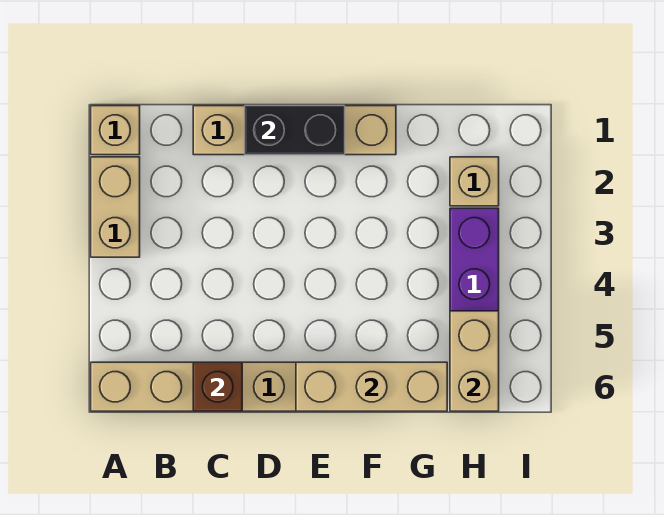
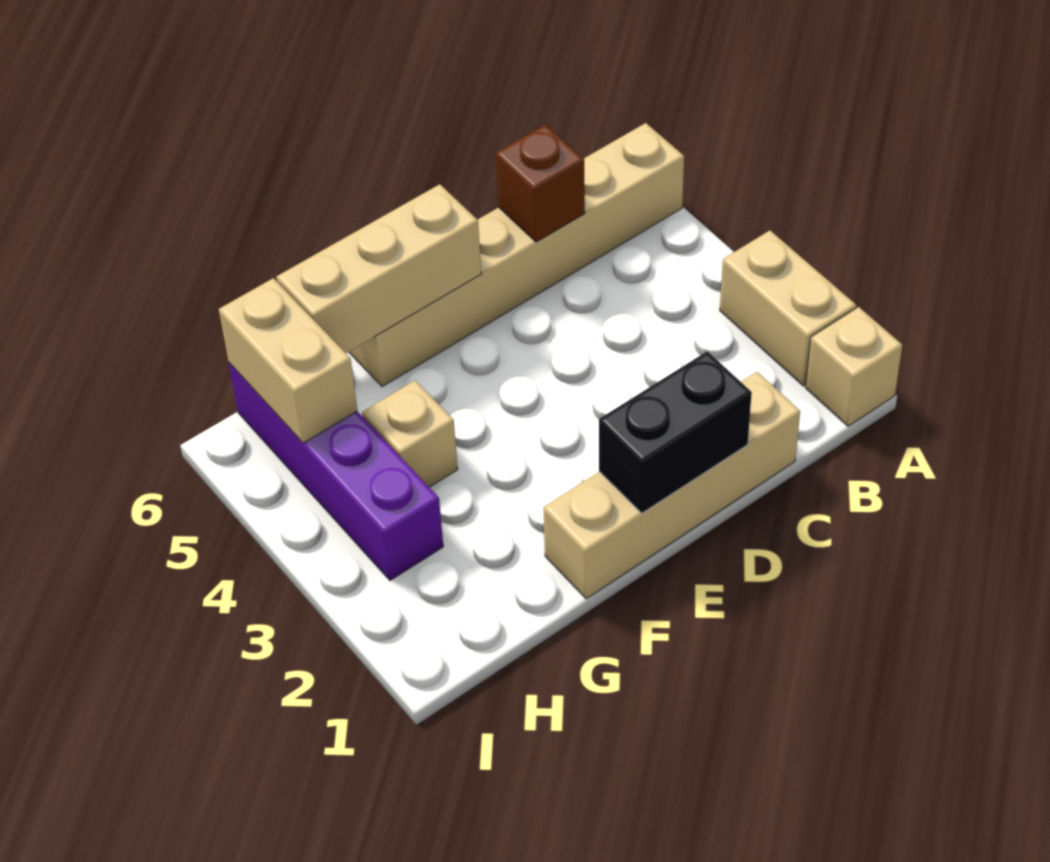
tan brick H2 level 1 -> tan brick G4 level 1

